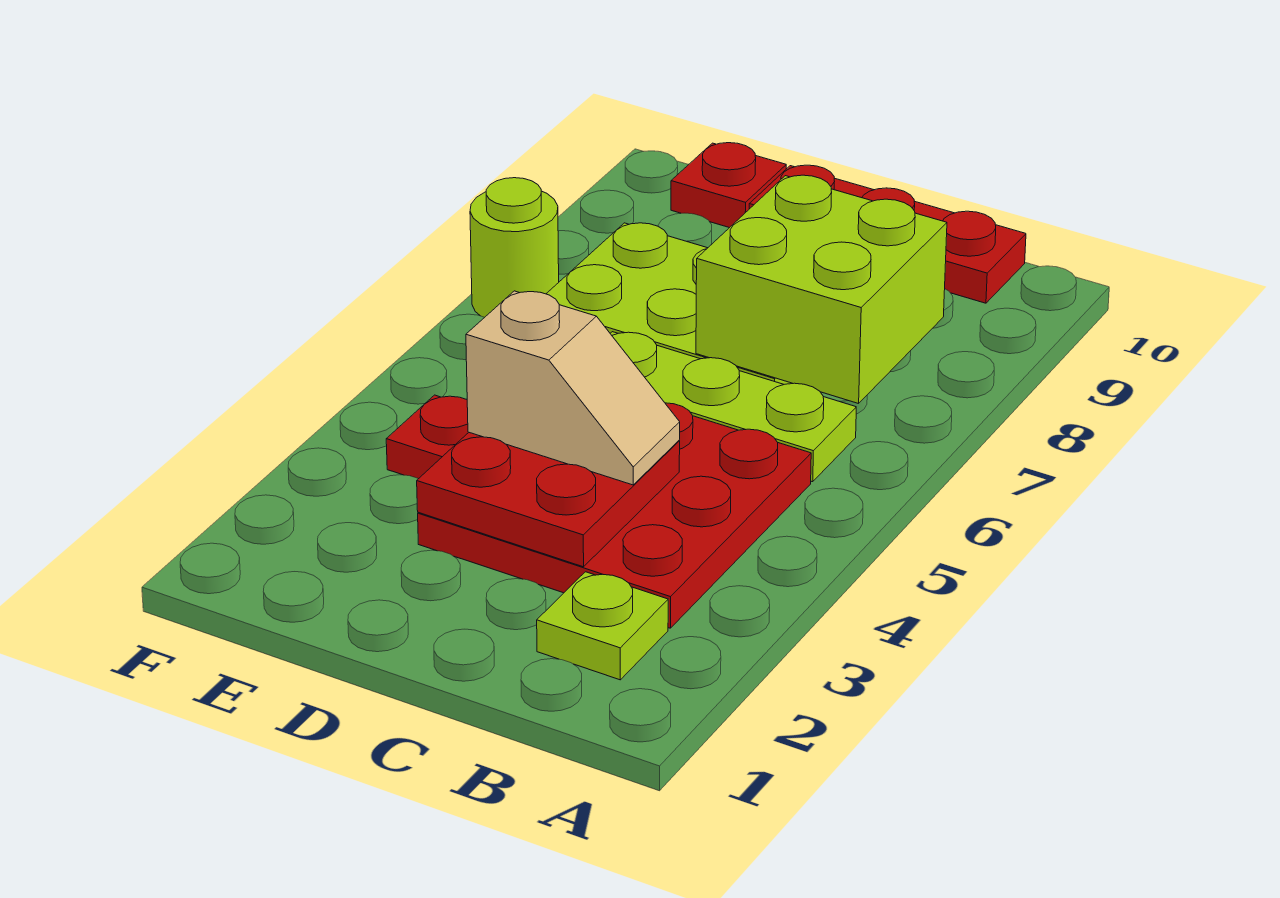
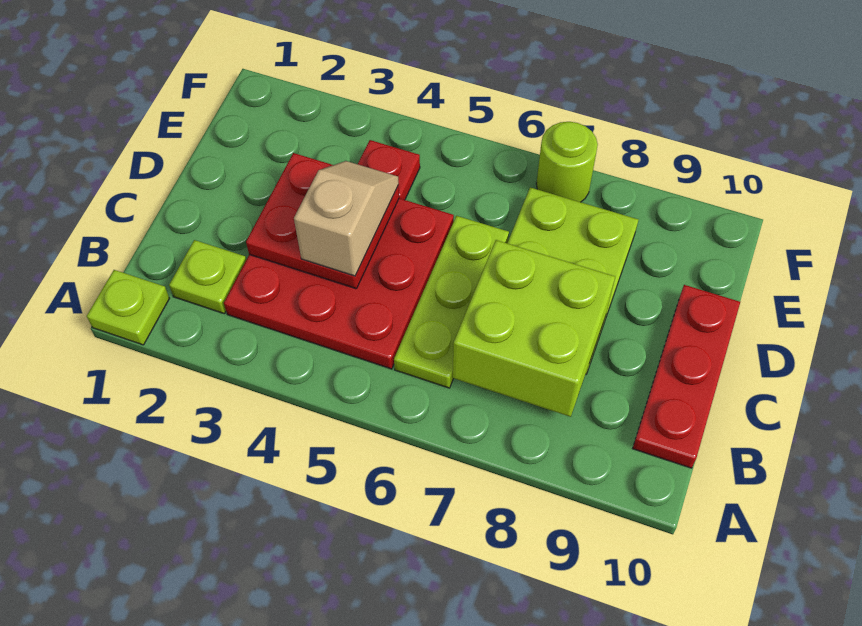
none -> lime plate A1 level 1
tan slope C4:D4 level 3 top D -> tan slope C4:D4 level 3 top C
red plate E10 level 1 -> none

